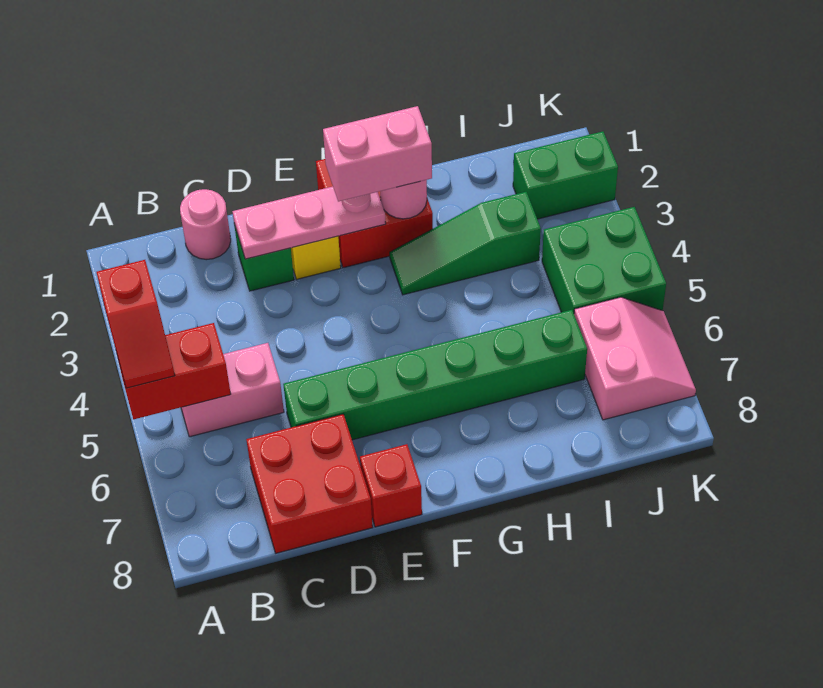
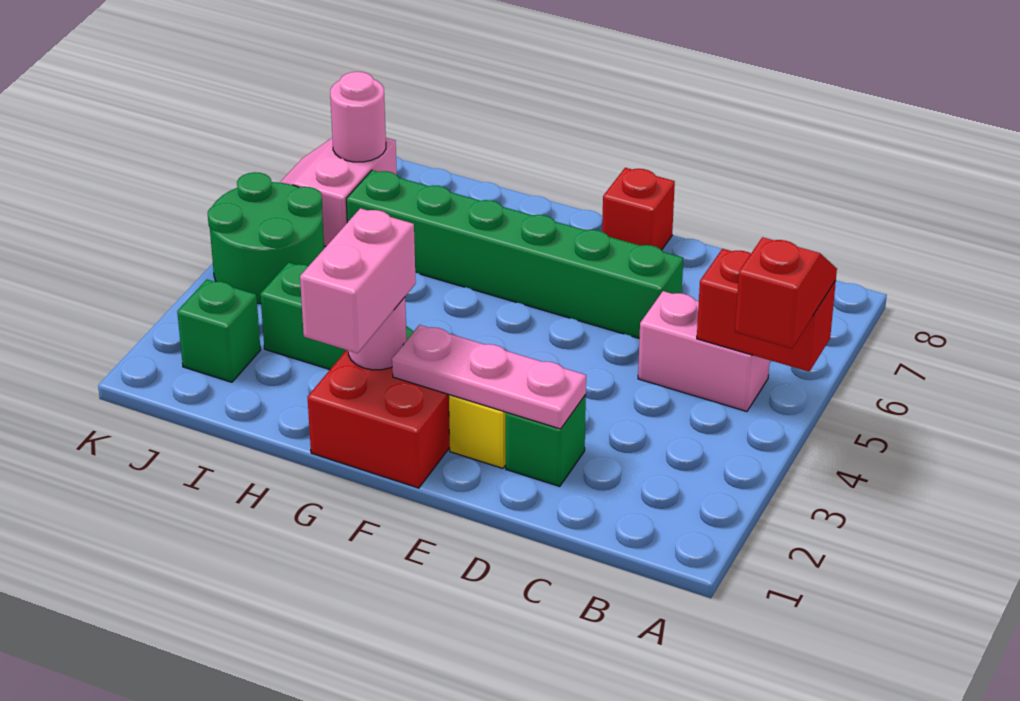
pink round brick C1 level 1 -> pink round brick J7 level 2
red brick C7:D8 level 1 -> none
pink brick F2:G2 level 3 -> pink brick G1:G2 level 3
green brick J2:K2 level 1 -> green brick J2 level 1
green brick J4:K5 level 1 -> green round brick J4:K5 level 1

